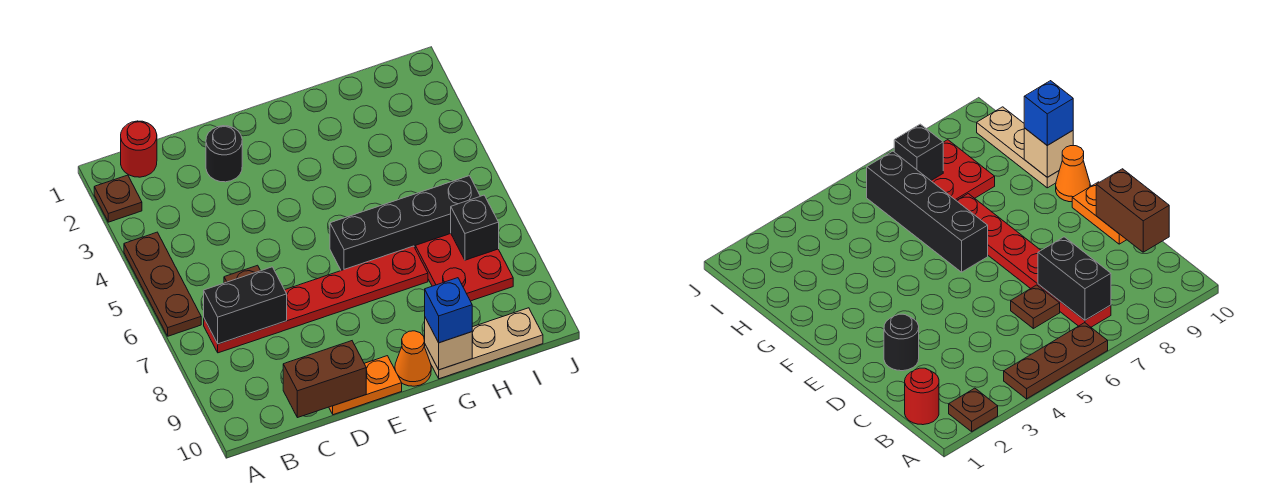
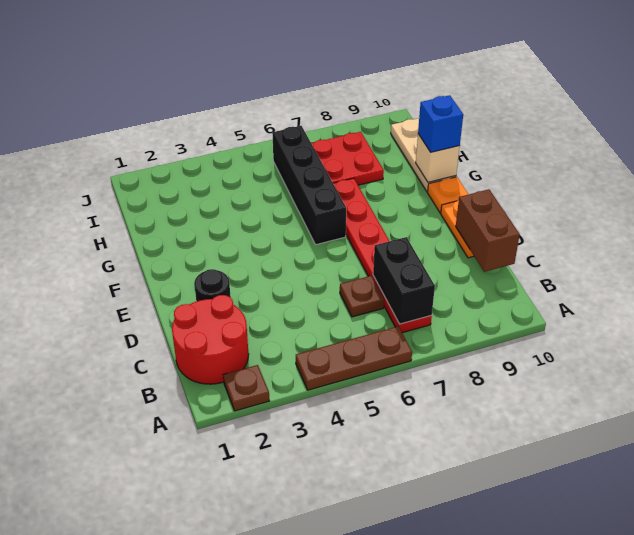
red round brick B1 level 1 -> red round brick B1:C2 level 1
orange cone F10 level 1 -> orange plate F10 level 1
black brick I7 level 2 -> none

